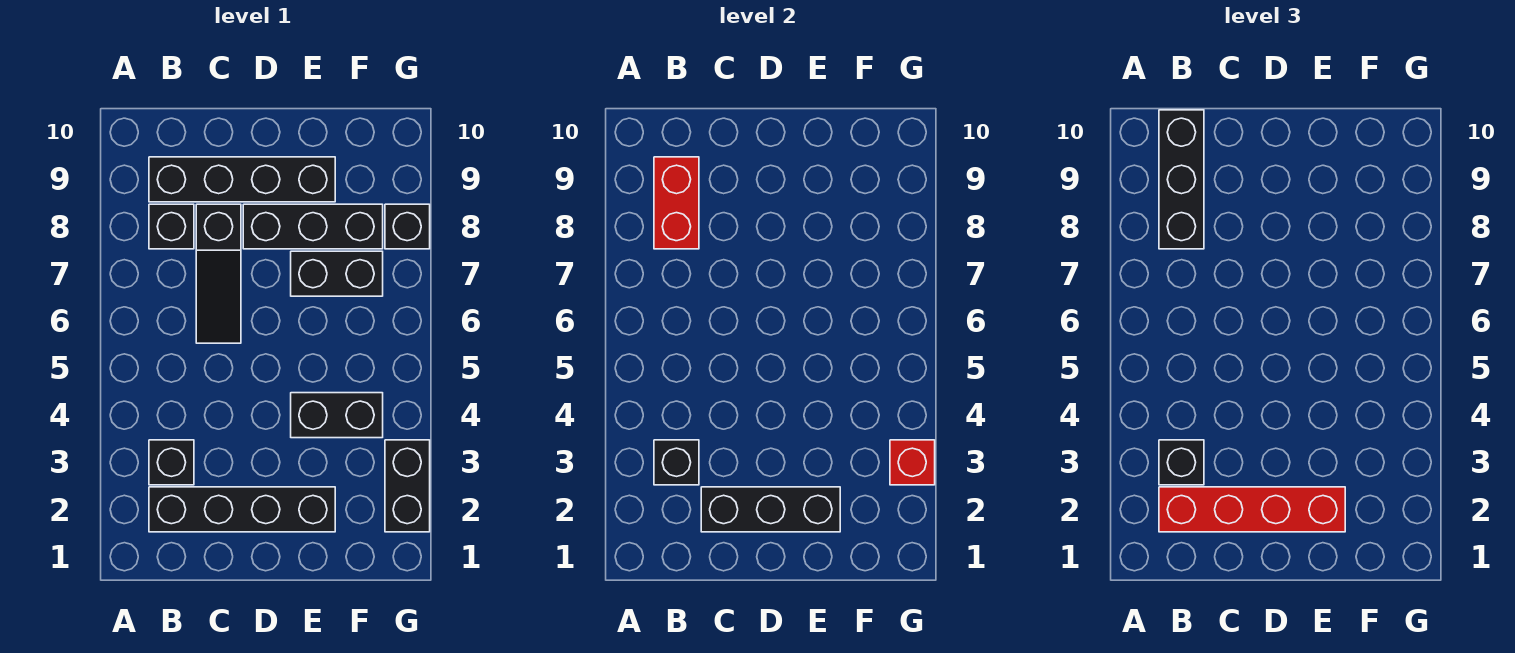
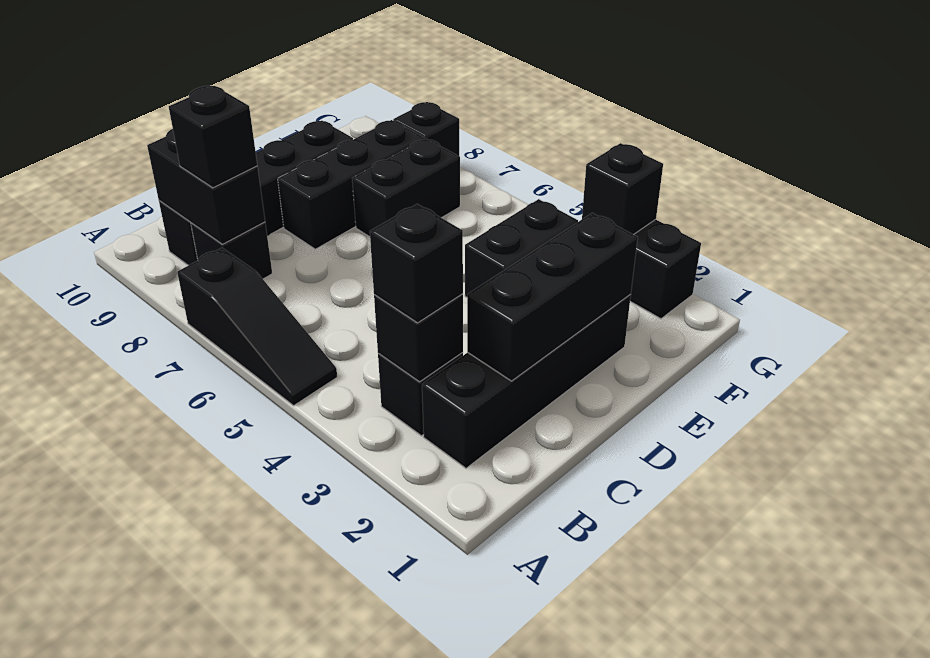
red brick B2:E2 level 3 -> none
red brick B8:B9 level 2 -> black brick B8:B9 level 2
black brick B8:B10 level 3 -> black brick B8 level 3
black slope C6:C8 level 1 top 8 -> black slope A5:A7 level 1 top 7
red brick G3 level 2 -> black brick G3 level 2

